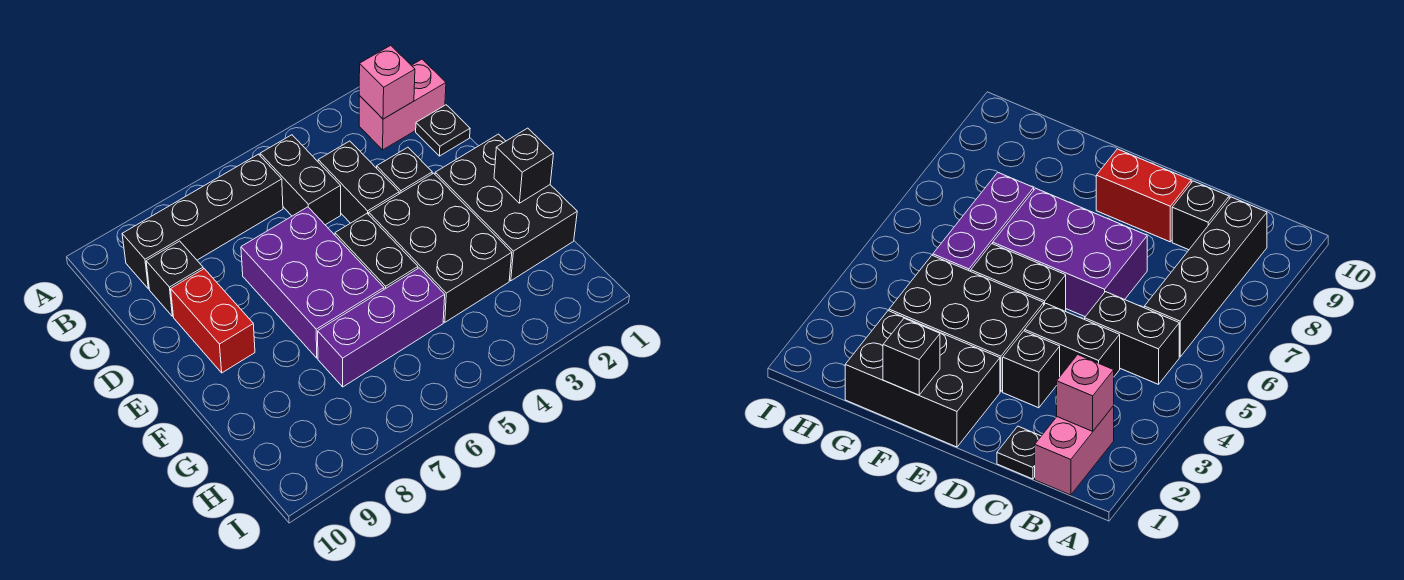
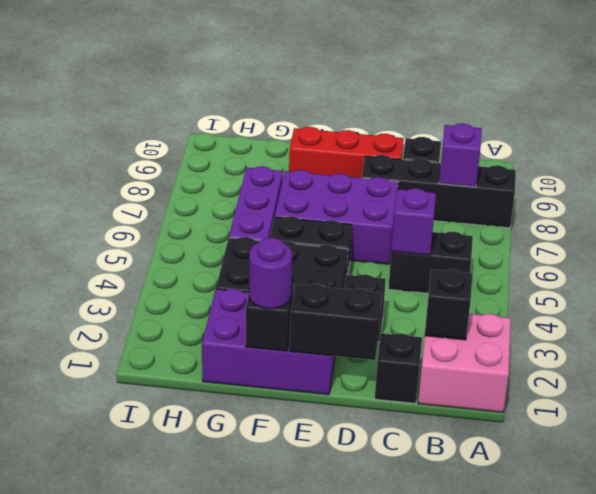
pink brick B1:B2 level 1 -> pink brick A1:B2 level 1
pink brick B2 level 2 -> black brick B2 level 2
black brick B6:B9 level 1 -> black brick A8:D8 level 1
none -> purple brick B8 level 2
black plate C1 level 1 -> black brick C1 level 1
black brick C4:D4 level 1 -> black brick D1:E1 level 2
none -> purple brick C5 level 2
red brick D9:E9 level 1 -> red brick D9:F9 level 1
black brick E1:G2 level 1 -> purple brick E1:G2 level 1
none -> purple round brick F1 level 3

